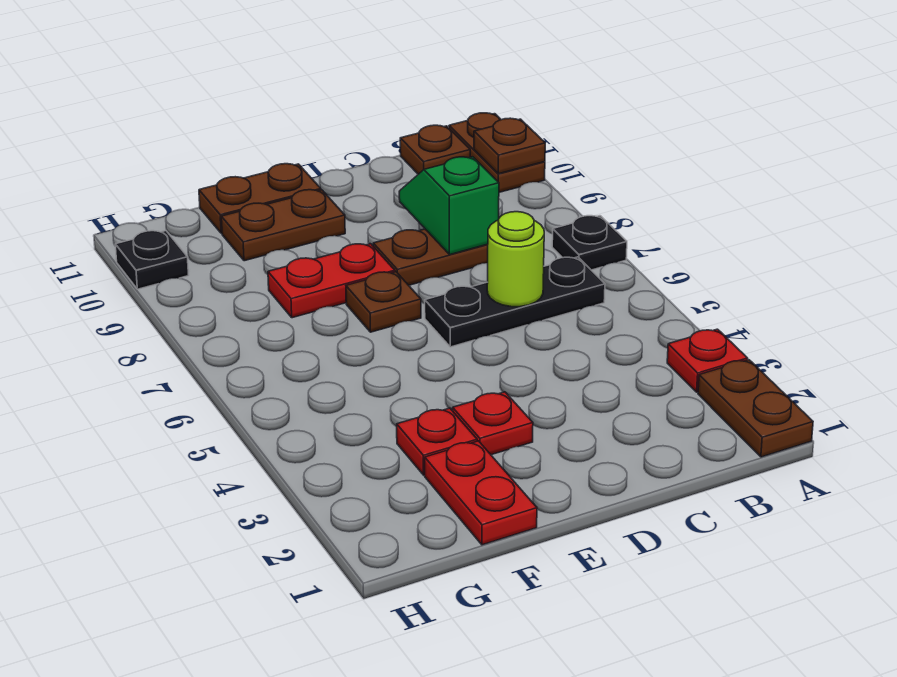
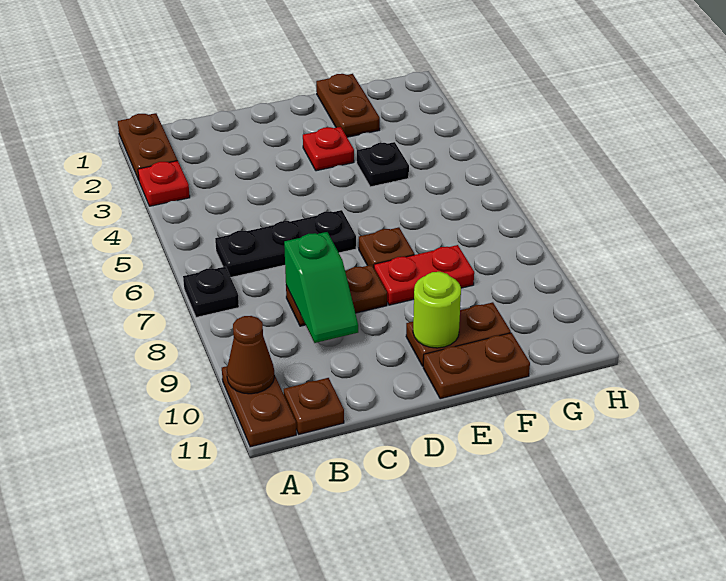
brown plate A10 level 2 -> brown cone A10 level 2
lime round brick C6 level 2 -> lime round brick E10 level 2
red plate F1:F2 level 1 -> brown plate F1:F2 level 1
red plate F3 level 1 -> none
black plate H10 level 1 -> black plate F4 level 1

